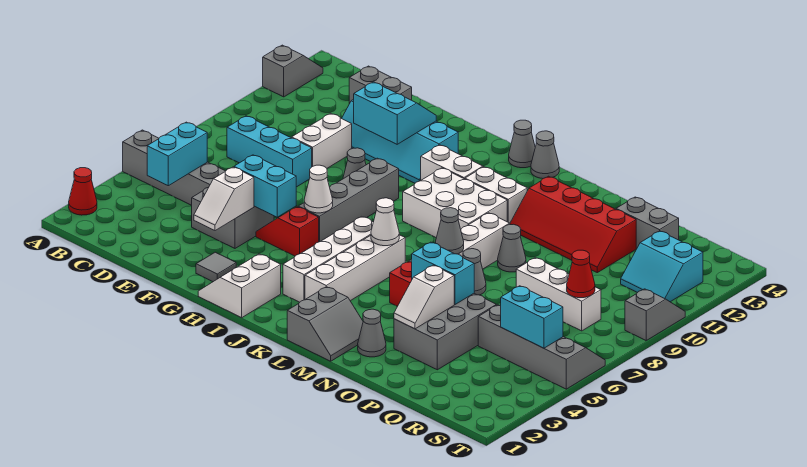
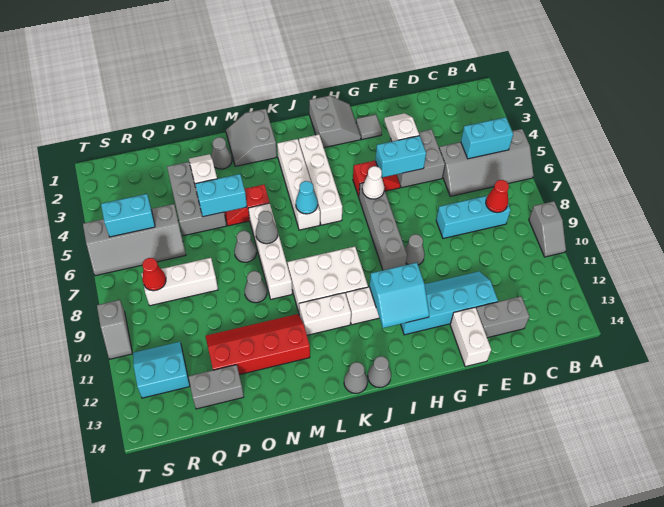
red cone A2 level 1 -> red cone C8 level 2
grey slope A12:A13 level 1 top 12 -> grey slope A9:A10 level 1 top 9
cyan brick C4:C5 level 2 -> cyan brick B5:C5 level 2
white brick E9:E10 level 1 -> white brick F13:F14 level 1
cyan slope F11:G12 level 2 top 11 -> cyan slope H11:I12 level 2 top 11
white slope H1:I2 level 1 top I -> grey slope H1:I2 level 1 top I
white cone K6 level 2 -> cyan cone K6 level 2

